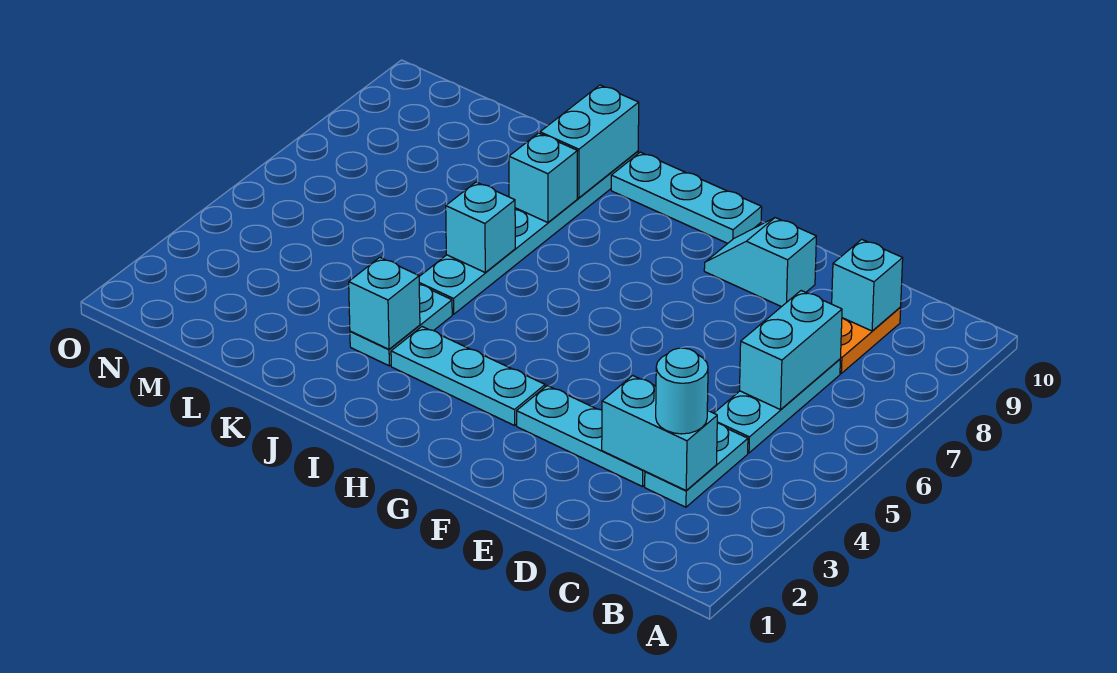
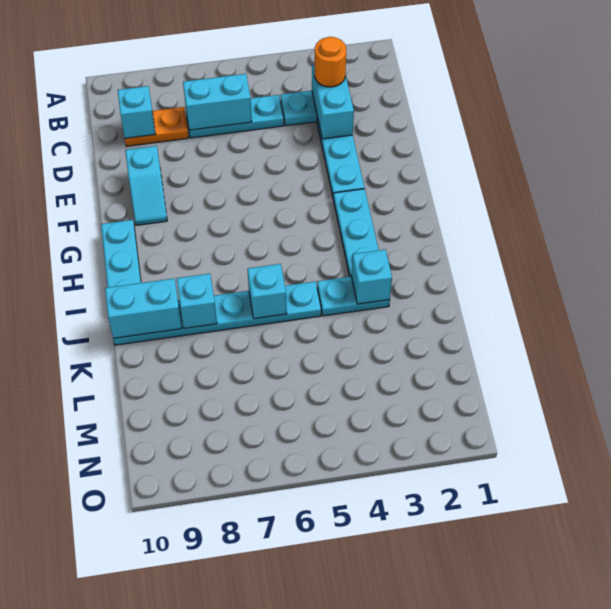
cyan round brick C3 level 3 -> orange round brick C3 level 3

